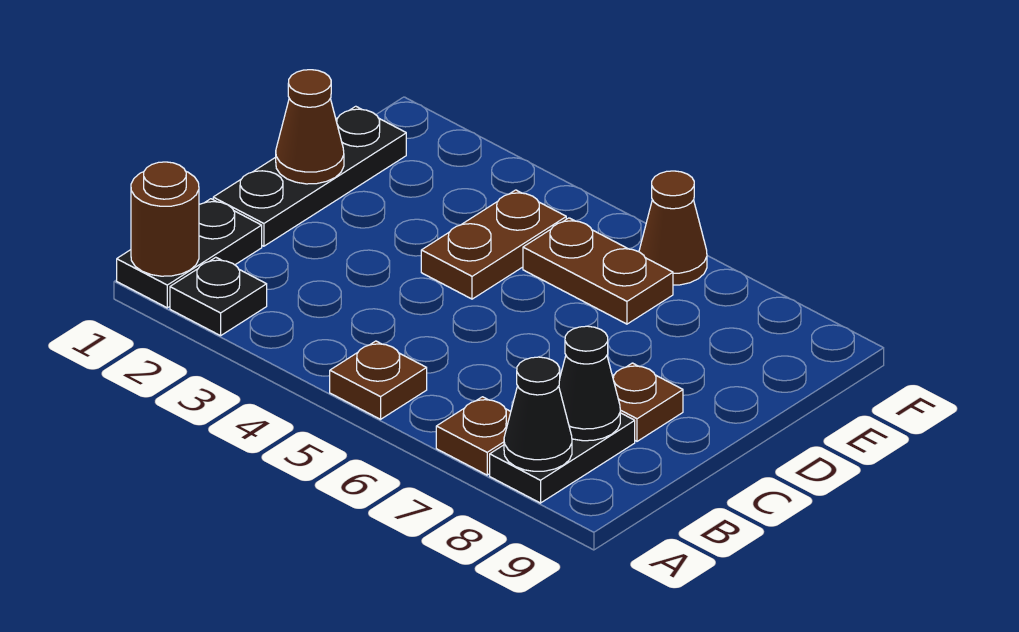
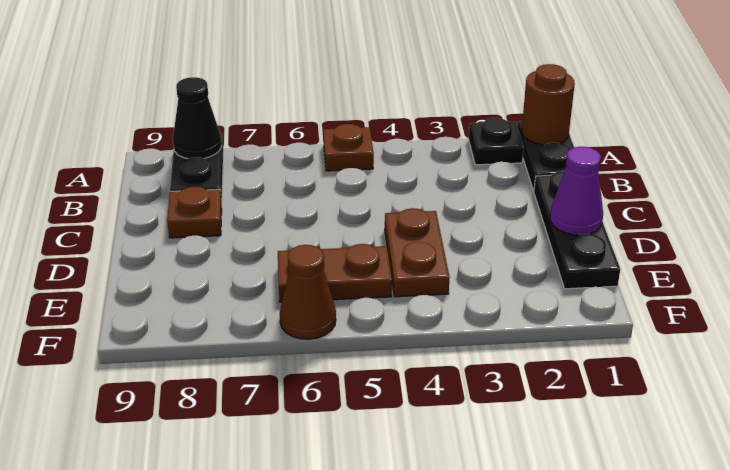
brown plate A7 level 1 -> none
black cone B8 level 2 -> none
brown cone D1 level 2 -> purple cone D1 level 2

